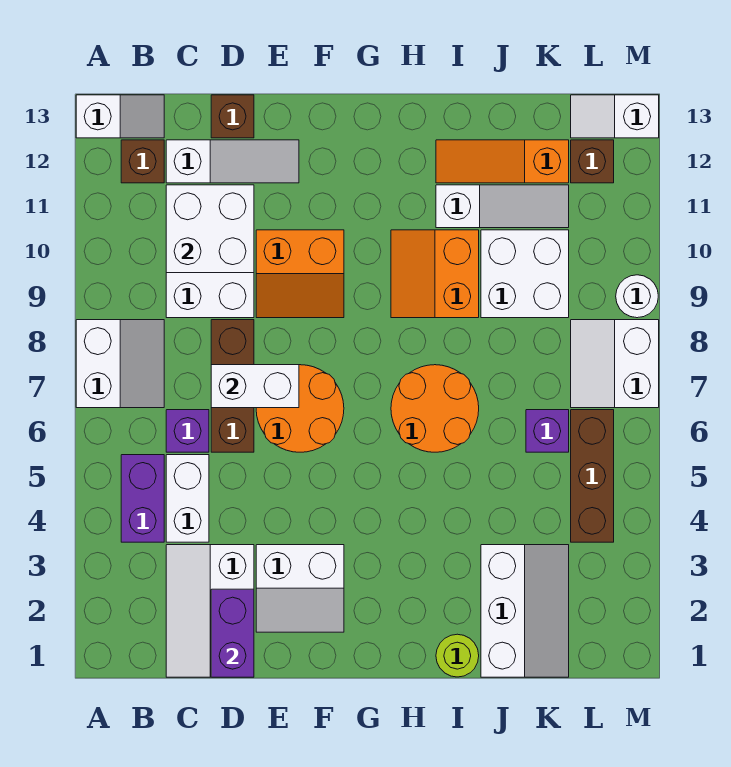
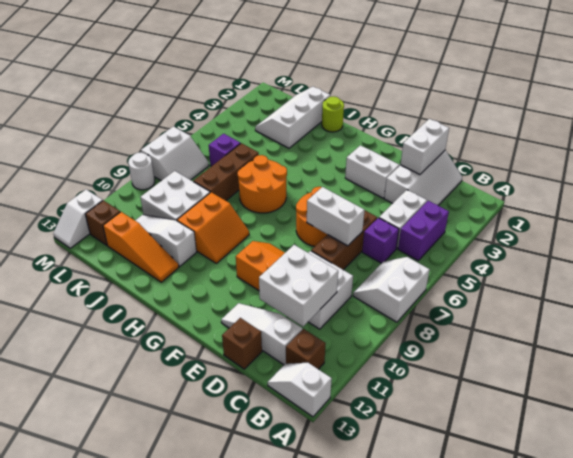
purple brick D1:D2 level 2 -> white brick D1:D2 level 2
brown brick L4:L6 level 1 -> brown brick J6:J8 level 1
white slope L13:M13 level 1 top M -> white slope M12:M13 level 1 top 12

